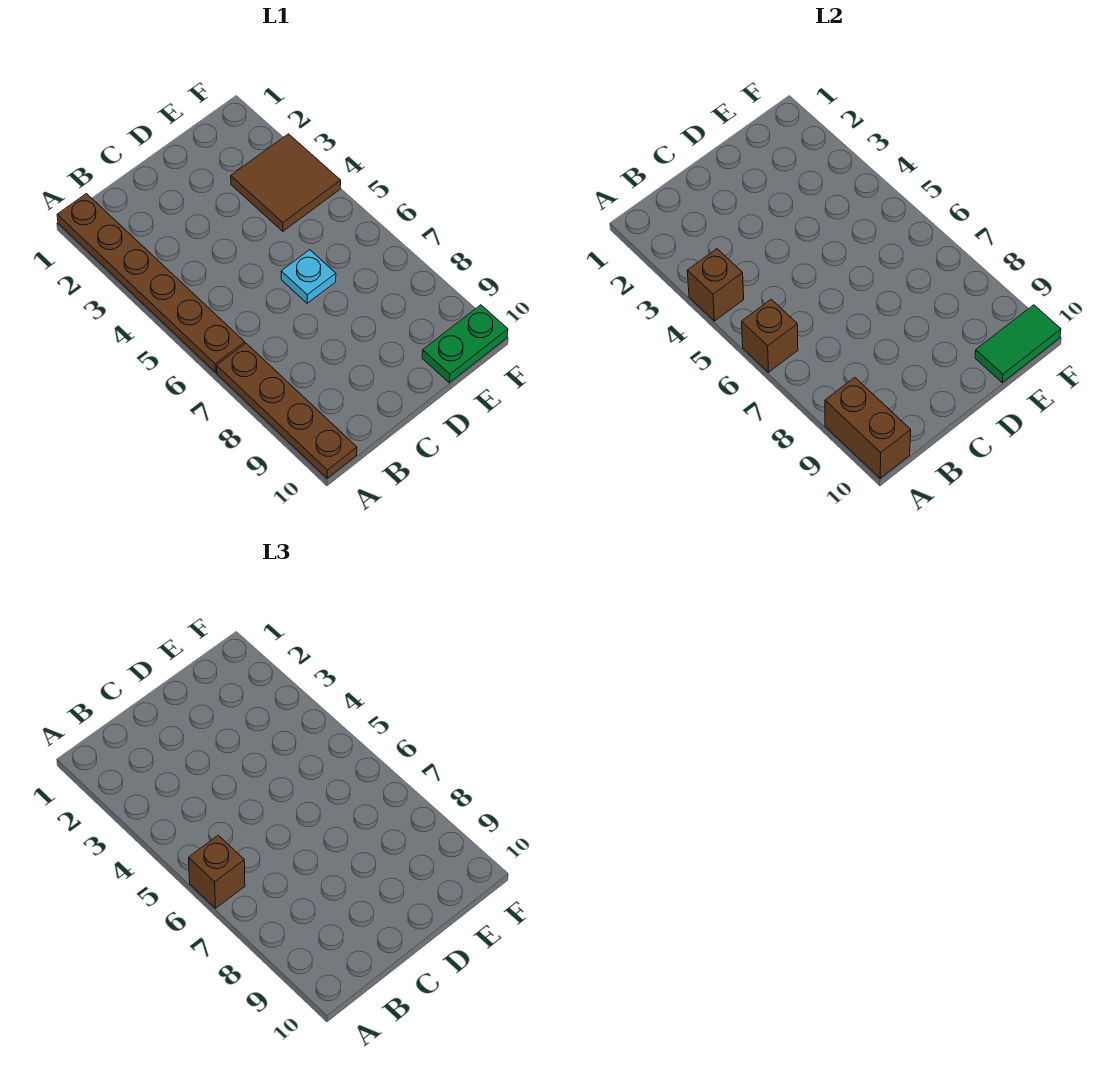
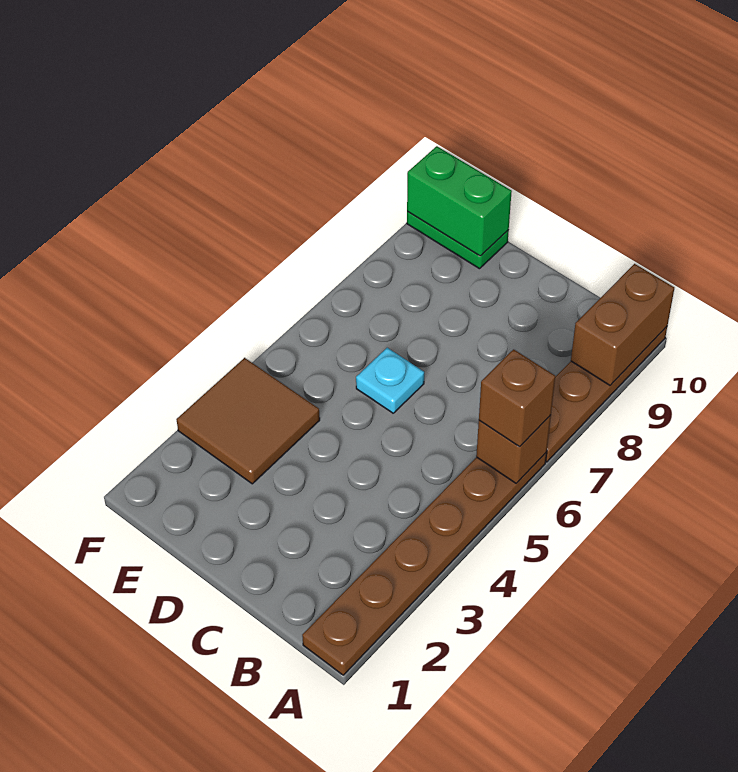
brown brick A4 level 2 -> none
green tile E10:F10 level 2 -> green brick E10:F10 level 2

